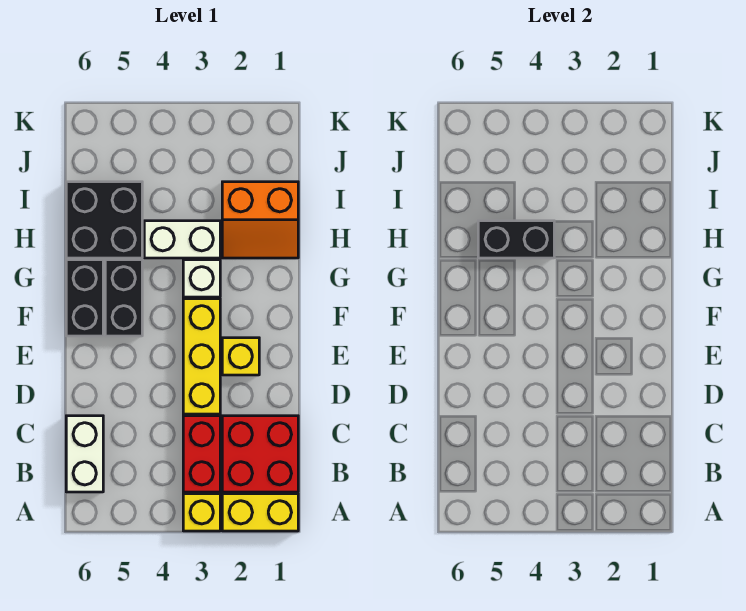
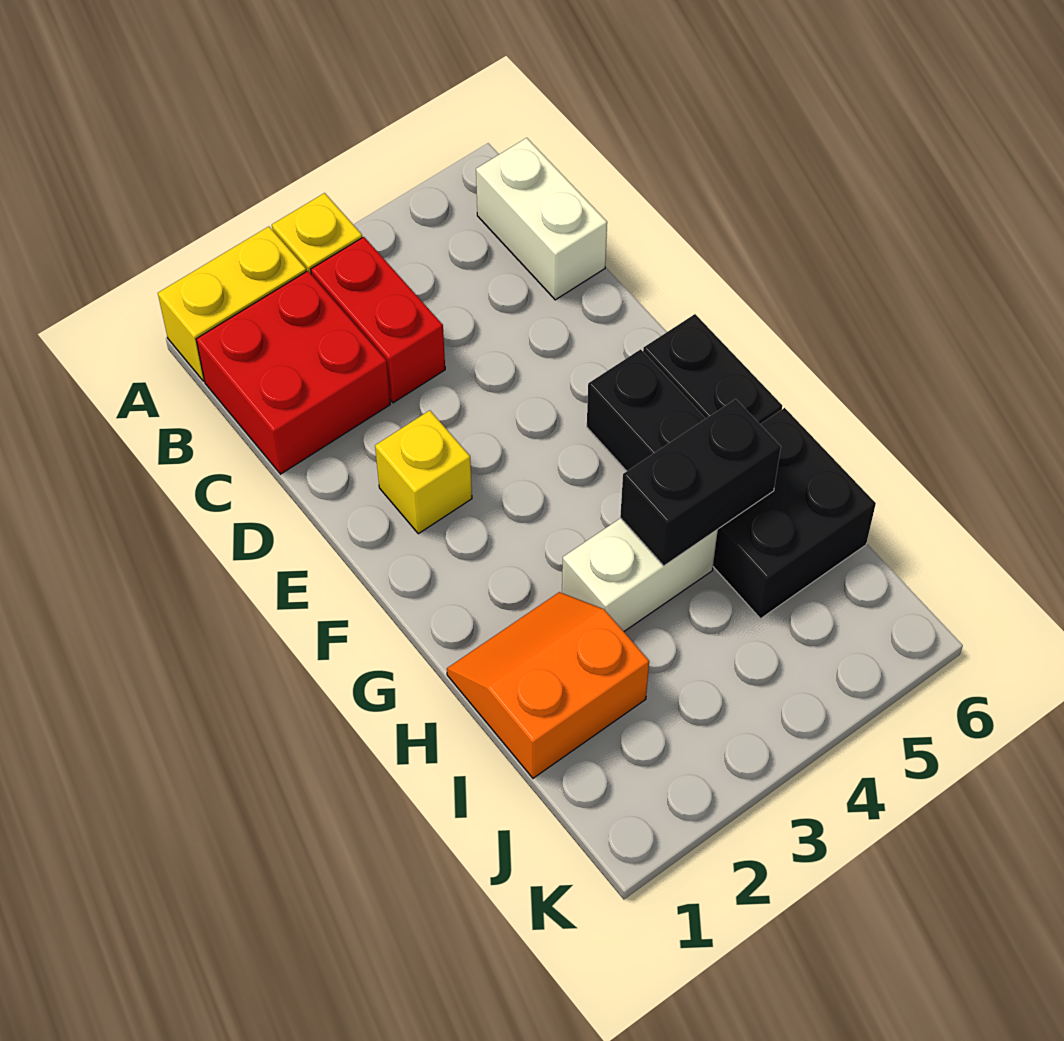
yellow brick D3:F3 level 1 -> none
white brick G3 level 1 -> none

